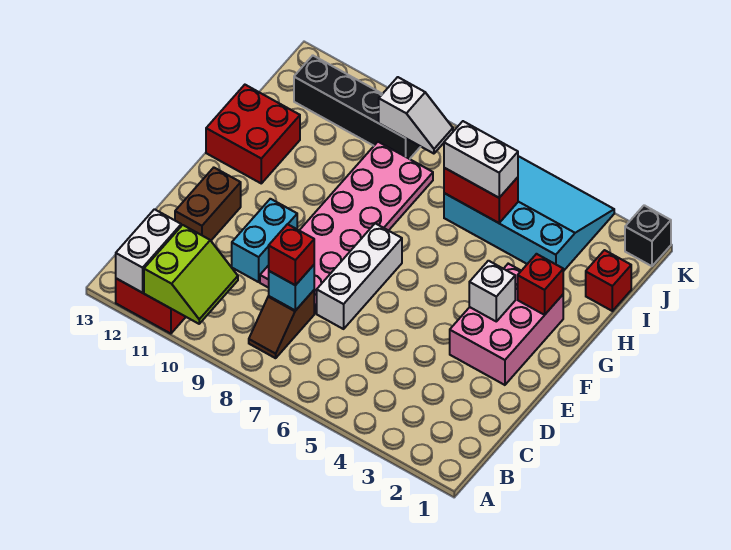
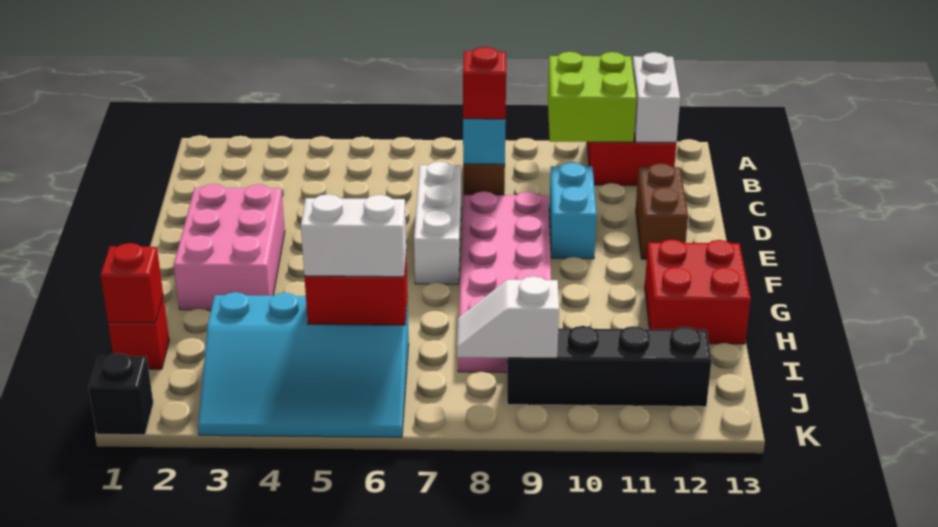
lime slope A10:B11 level 2 top 11 -> lime brick A10:B11 level 2
white brick F3 level 2 -> none
red brick G2 level 2 -> red brick I1 level 2

